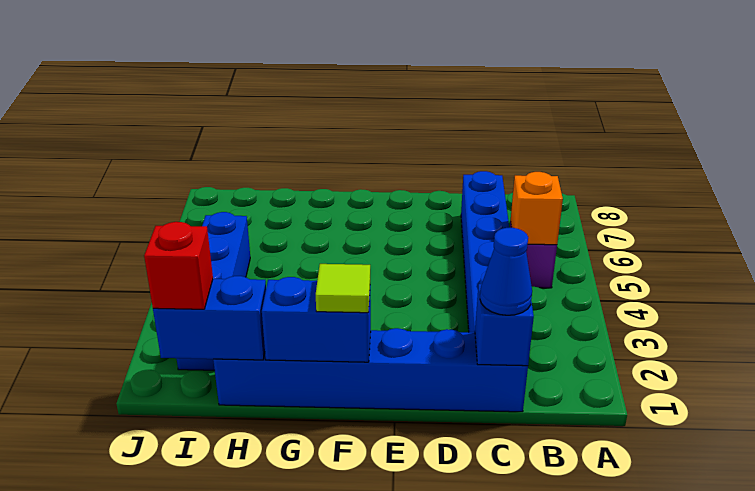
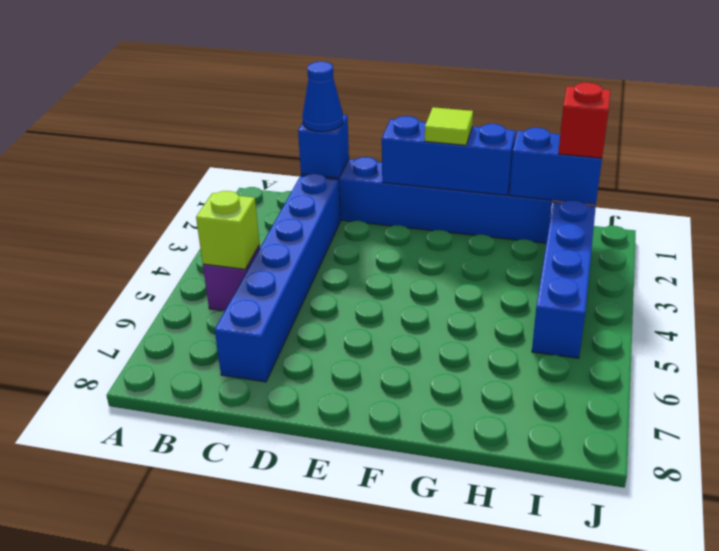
orange brick B5 level 2 -> lime brick B5 level 2
blue brick F1:G1 level 2 -> blue brick E1:G1 level 2

